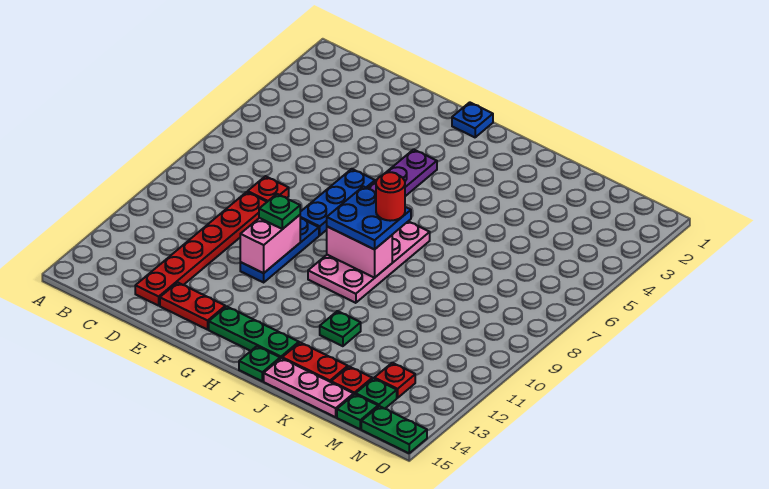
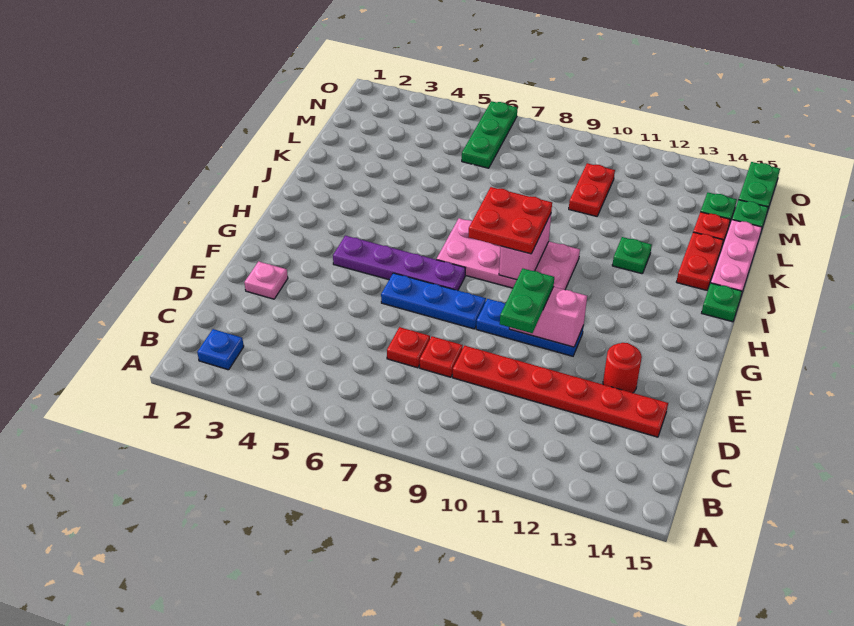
none -> pink plate E2 level 1
red plate E14:F14 level 1 -> red plate L10:M10 level 1
green plate F10 level 3 -> green plate E10:F10 level 3
blue plate G1 level 1 -> blue plate B2 level 1
green plate G14:I14 level 1 -> green plate M6:O6 level 1
blue plate H8:I9 level 3 -> red plate H8:I9 level 3
red round brick I8 level 4 -> red round brick E13 level 1
red plate M13 level 1 -> red plate D7 level 1

